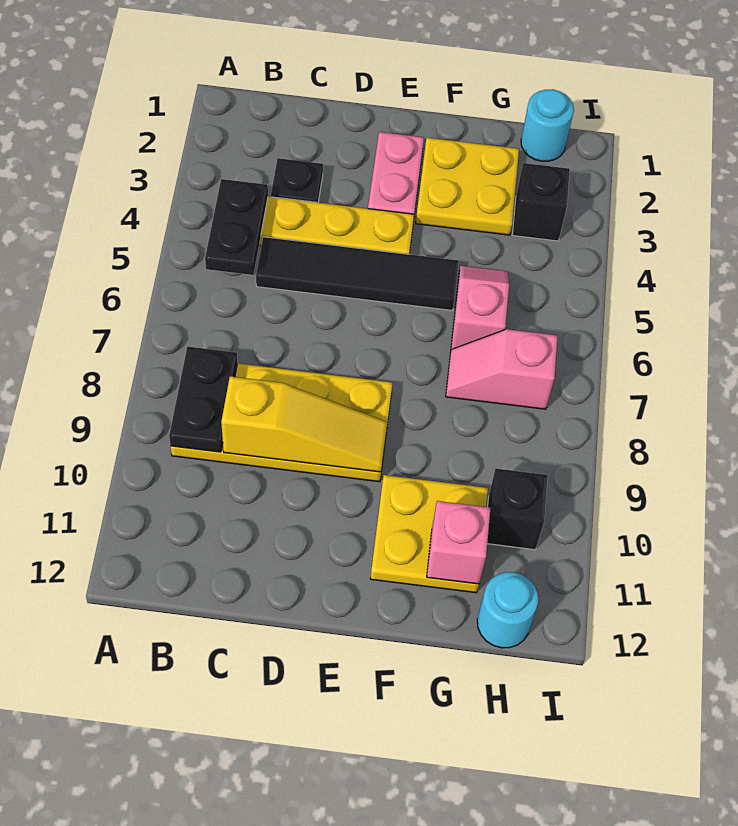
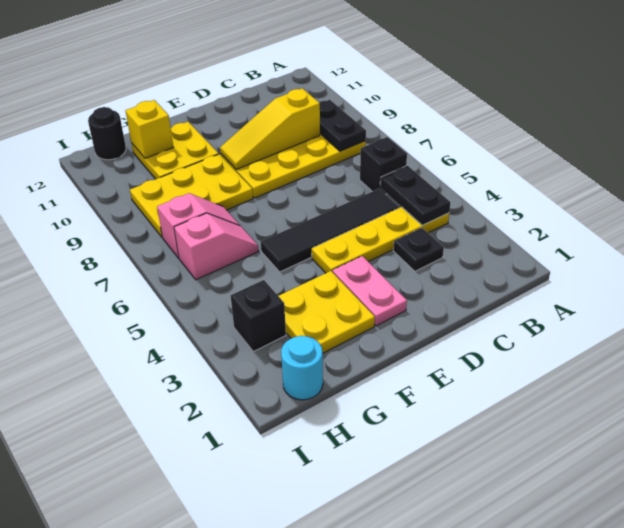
none -> yellow plate F8:H9 level 1
pink slope G5:G6 level 1 top 6 -> pink slope G6:H6 level 1 top H
pink brick G11 level 2 -> yellow brick G11 level 2
black brick H10 level 1 -> black brick B6 level 1
cyan round brick H12 level 1 -> black round brick H12 level 1

